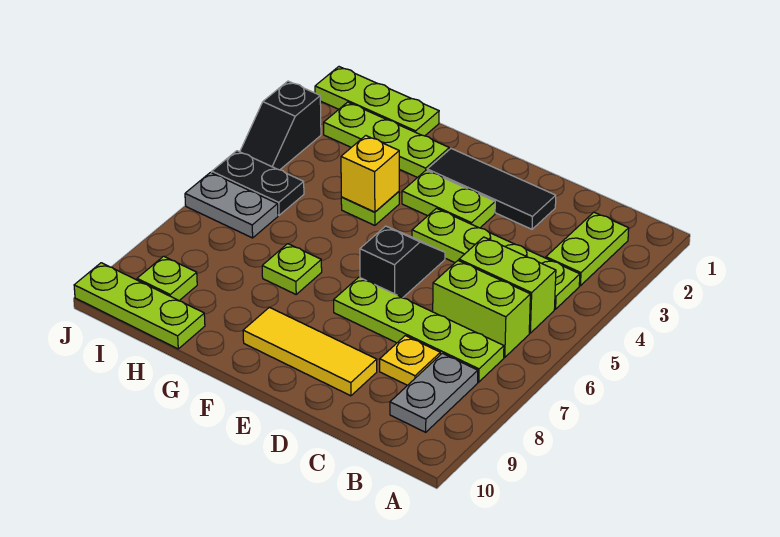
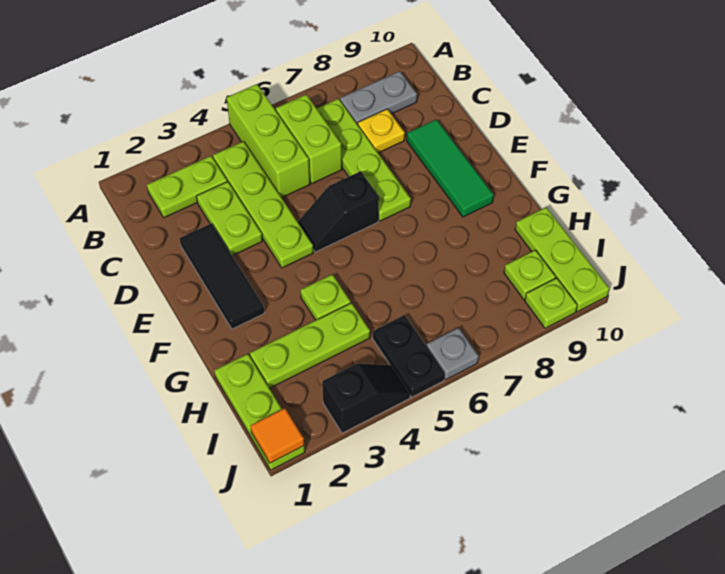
lime brick B5:C5 level 1 -> lime brick A5:C5 level 1
yellow tile D9:F9 level 1 -> green tile D9:F9 level 1
lime plate E3:F3 level 1 -> lime plate C3:D3 level 1
lime plate G2:I2 level 1 -> lime plate H2:H4 level 1
yellow brick G4 level 2 -> none
lime plate G7 level 1 -> lime plate J9 level 1
grey plate I6:J6 level 1 -> grey plate J6 level 1
none -> orange tile J1 level 2

